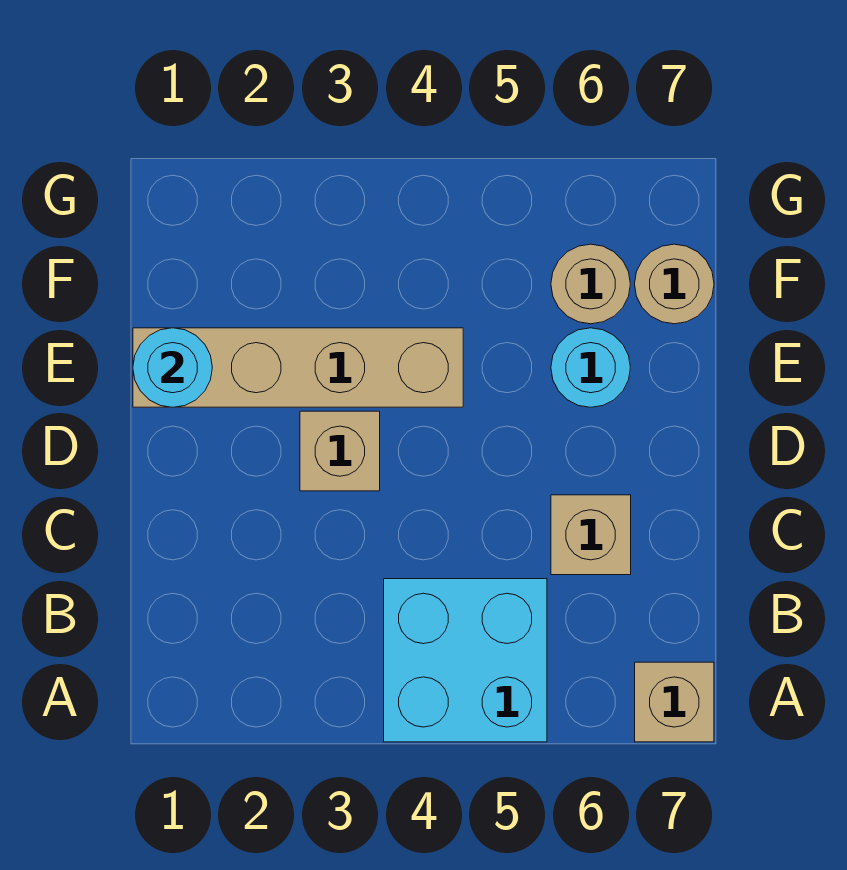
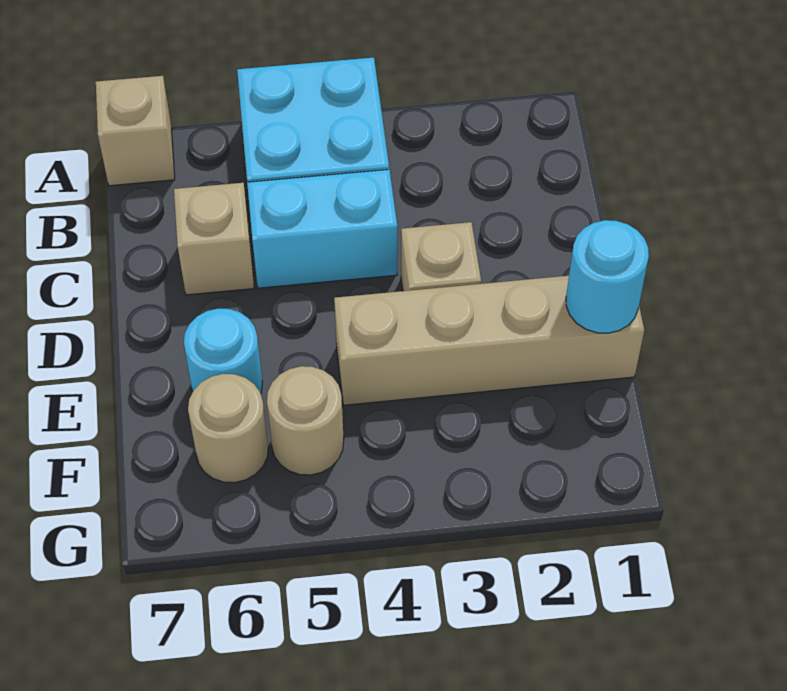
none -> cyan brick C4:C5 level 1
tan round brick F7 level 1 -> tan round brick F5 level 1

